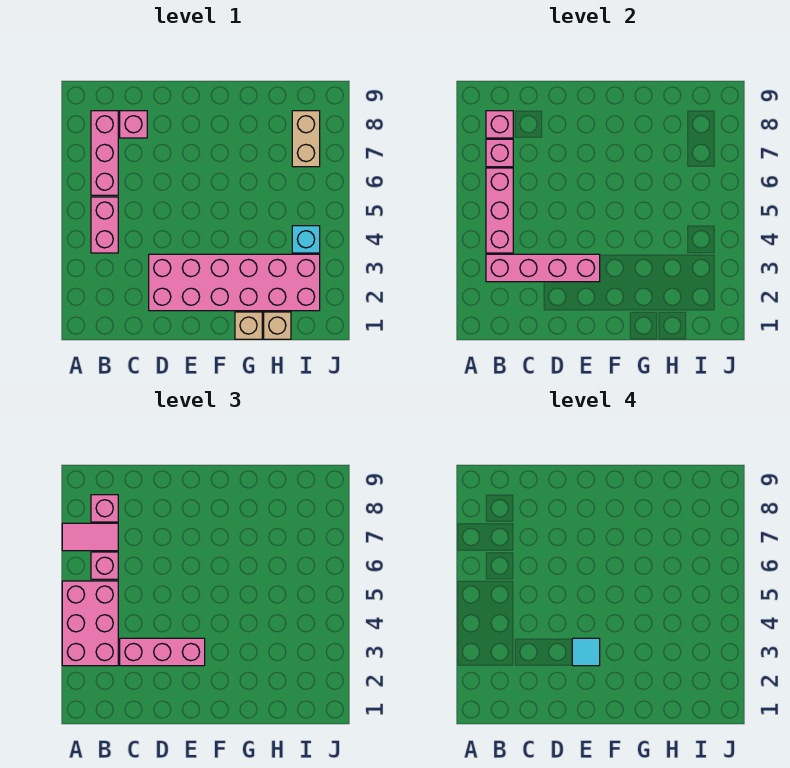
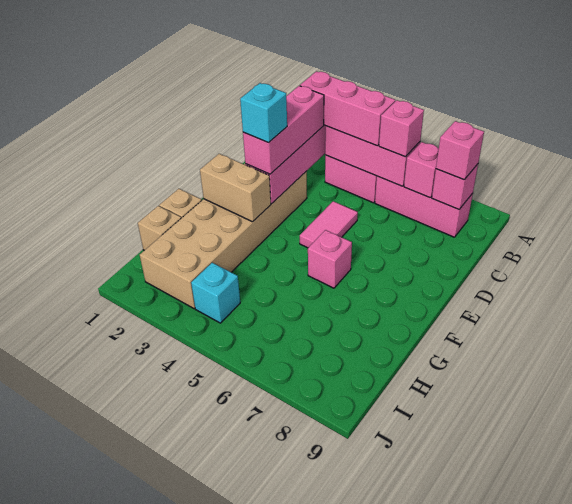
pink brick A3:B5 level 3 -> pink brick B3:B5 level 3
pink tile A7:B7 level 3 -> pink tile D5:E5 level 1
pink brick C8 level 1 -> pink brick F6 level 1
pink brick D2:I3 level 1 -> tan brick D2:I3 level 1
cyan tile E3 level 4 -> cyan brick E3 level 4
tan brick I7:I8 level 1 -> tan brick F2:F3 level 2

